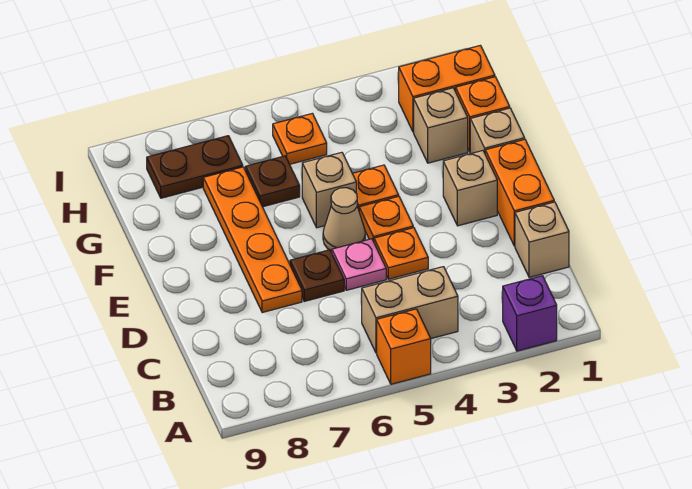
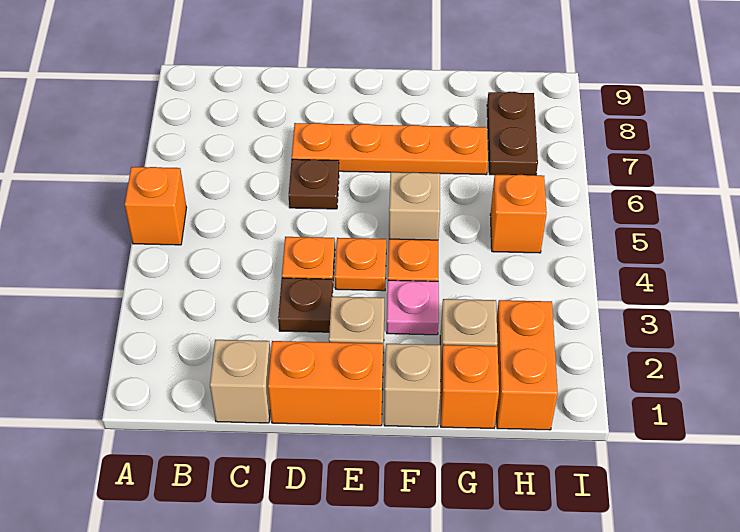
purple brick A2 level 1 -> none
tan brick B4:B5 level 1 -> none
pink plate D5 level 1 -> pink plate F3 level 1
tan cone E5 level 1 -> none
brown plate G6 level 1 -> brown plate D3 level 1
orange plate H5 level 1 -> orange brick H5 level 1

